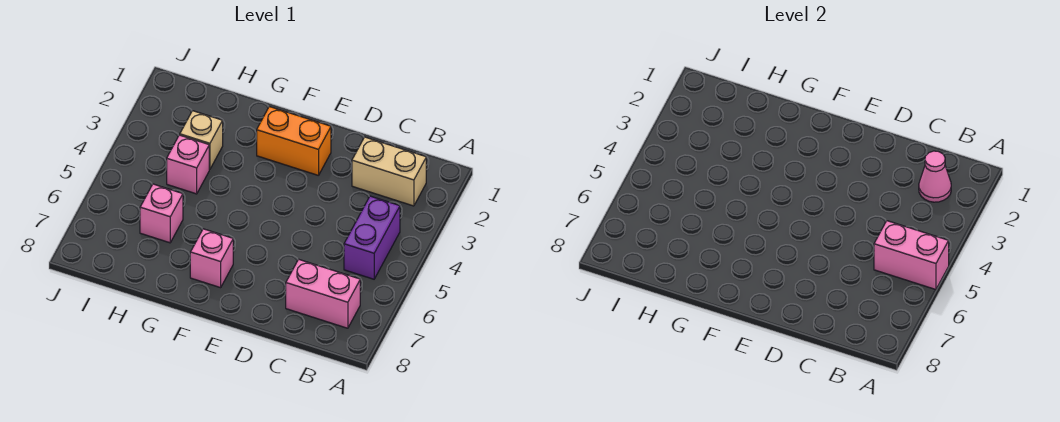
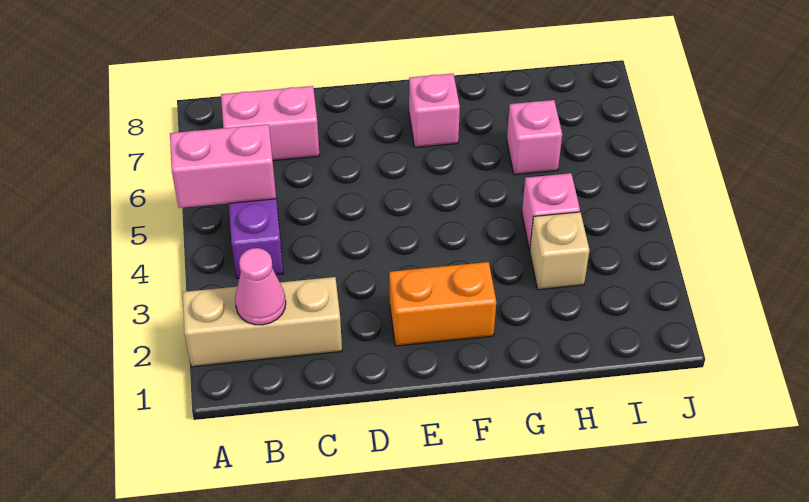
tan brick B2:C2 level 1 -> tan brick A2:C2 level 1

